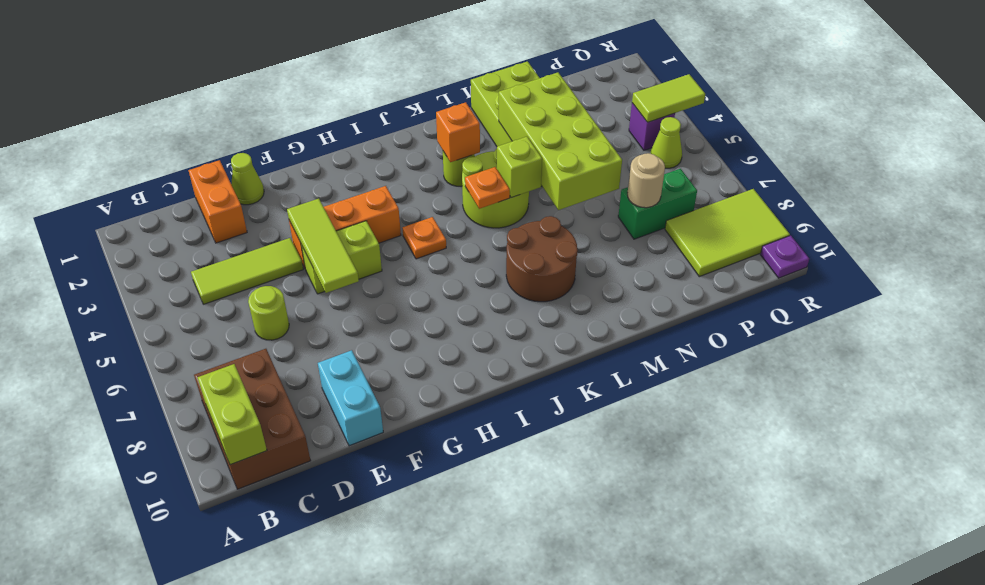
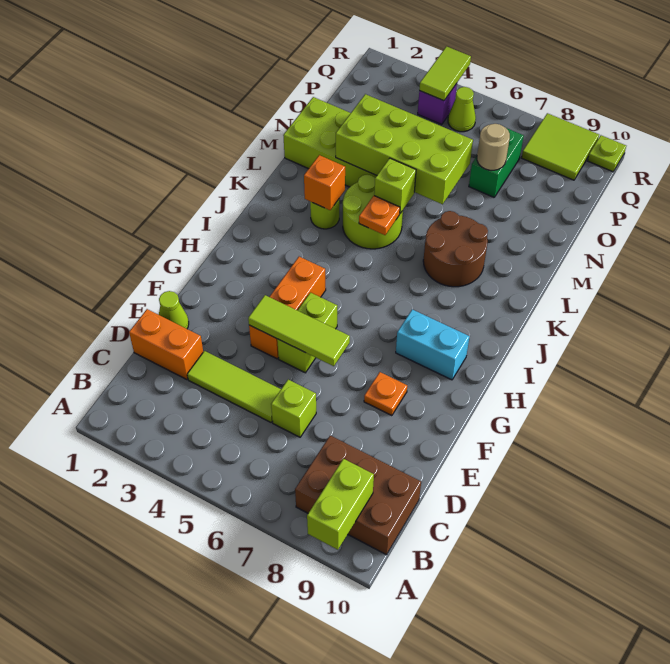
lime brick B9:B10 level 2 -> lime brick A9:B9 level 2
lime tile C4:E4 level 1 -> lime tile D3:D5 level 1
lime round brick D6 level 1 -> lime brick D6 level 1
cyan brick E9:E10 level 1 -> cyan brick H8:H9 level 1
orange plate I5 level 1 -> orange plate F8 level 1
lime tile P8:R9 level 1 -> lime tile Q8:R9 level 1
purple plate R10 level 1 -> lime plate R10 level 1

